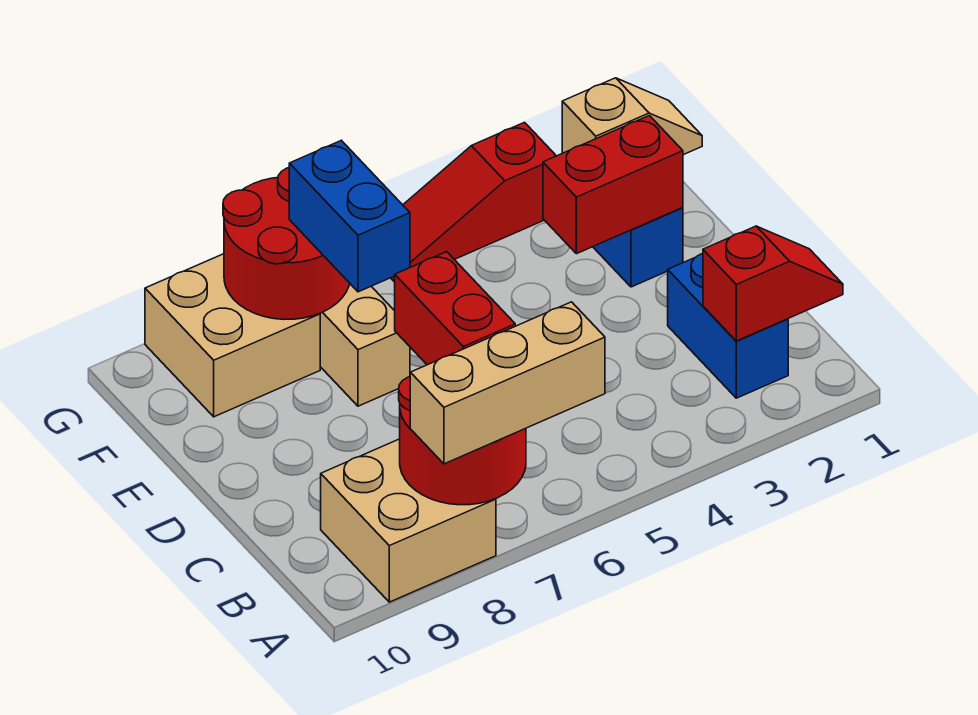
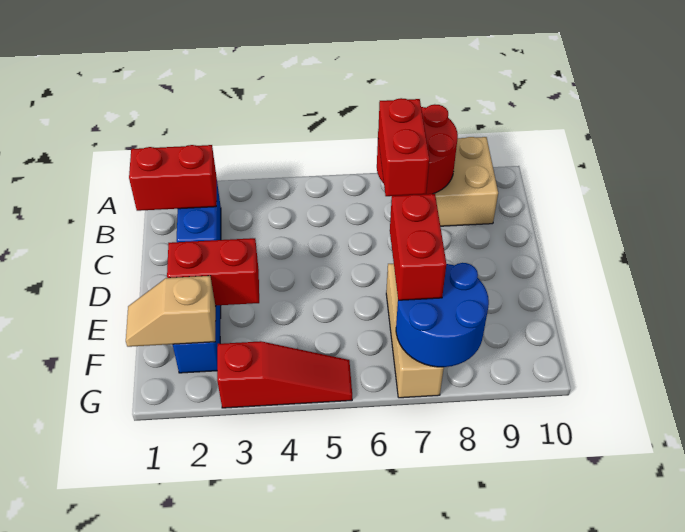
tan brick A6:A8 level 3 -> none
red slope B1:B2 level 2 top 2 -> red brick B1:B2 level 2
blue brick E7:F7 level 3 -> red brick E7:F7 level 3
red round brick F7:G8 level 2 -> blue round brick F7:G8 level 2
tan brick F8:G9 level 1 -> none

